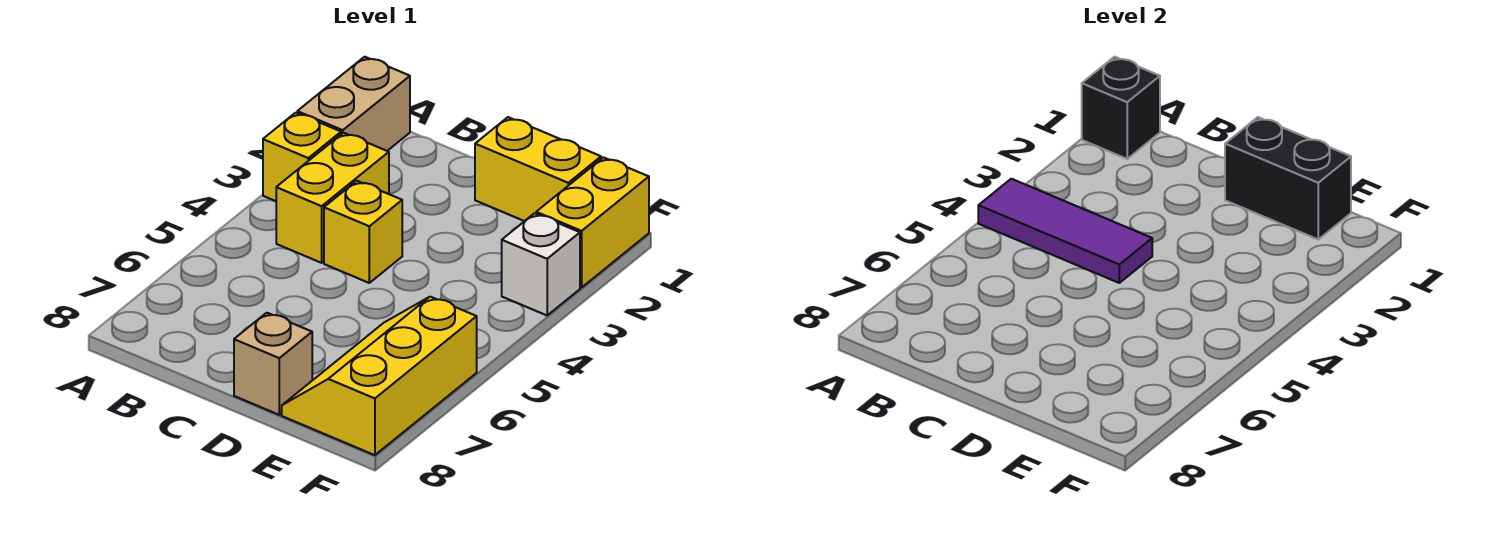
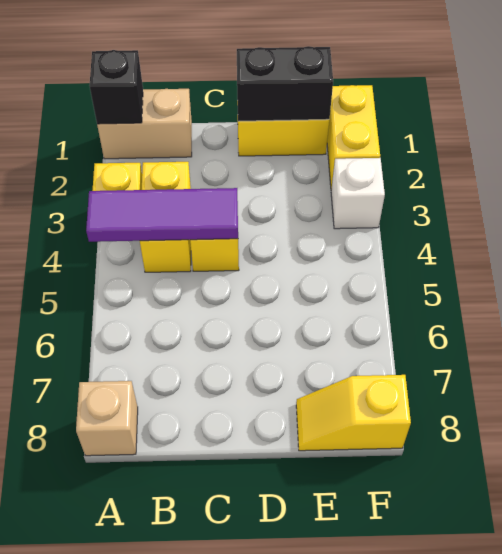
tan brick A1:A2 level 1 -> tan brick A1:B1 level 1
tan brick D8 level 1 -> tan brick A8 level 1
yellow slope E6:F8 level 1 top F -> yellow slope E8:F8 level 1 top F

